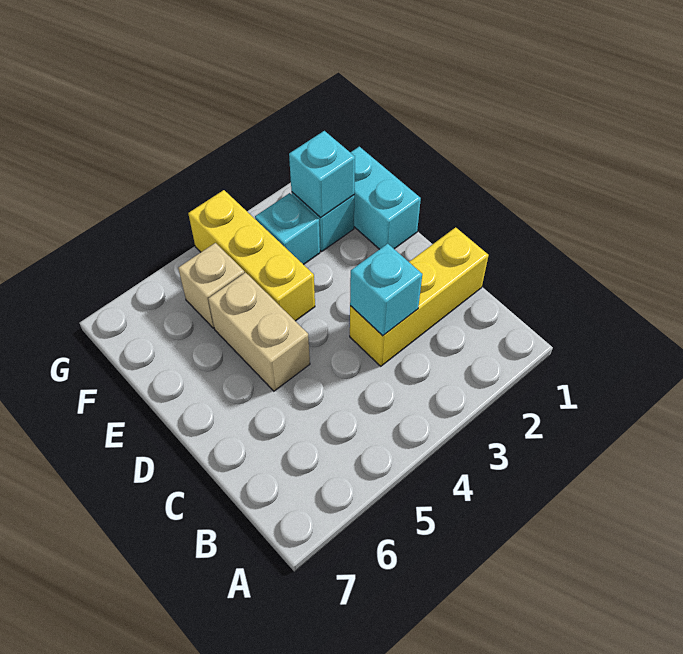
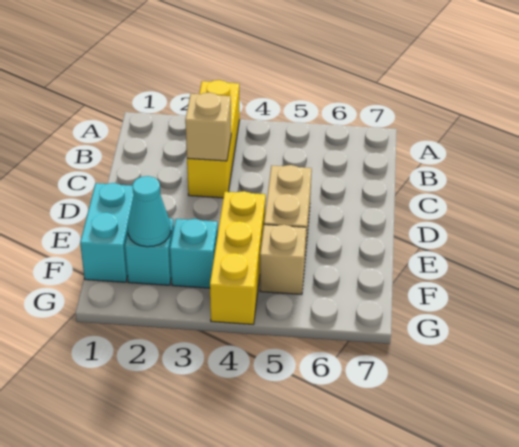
yellow brick C1:C3 level 1 -> yellow brick A3:C3 level 1
cyan brick C3 level 2 -> tan brick C3 level 2
cyan brick F2 level 2 -> cyan cone F2 level 2

